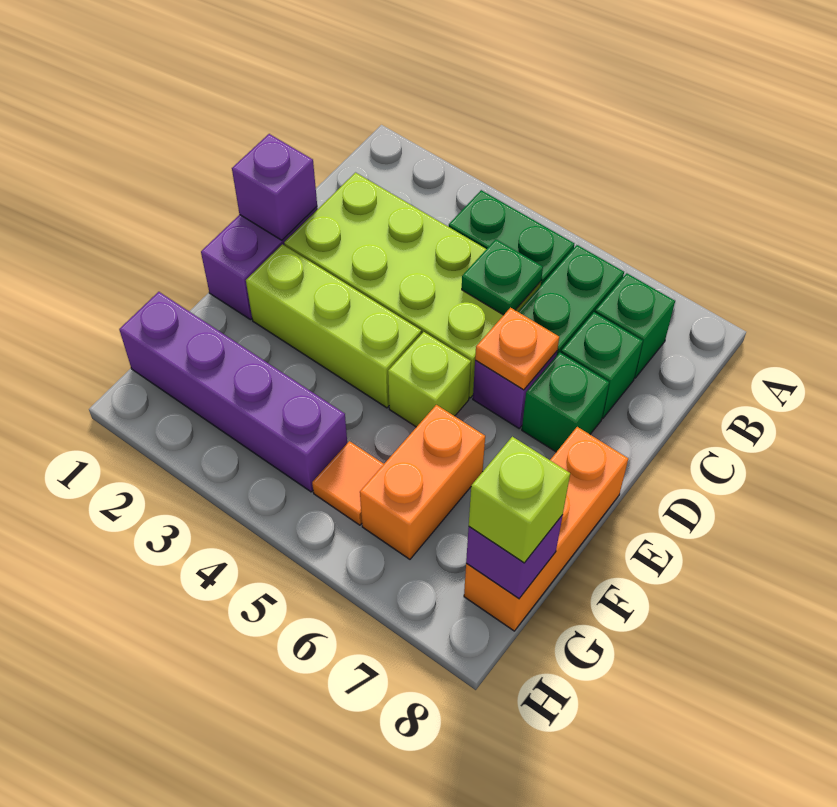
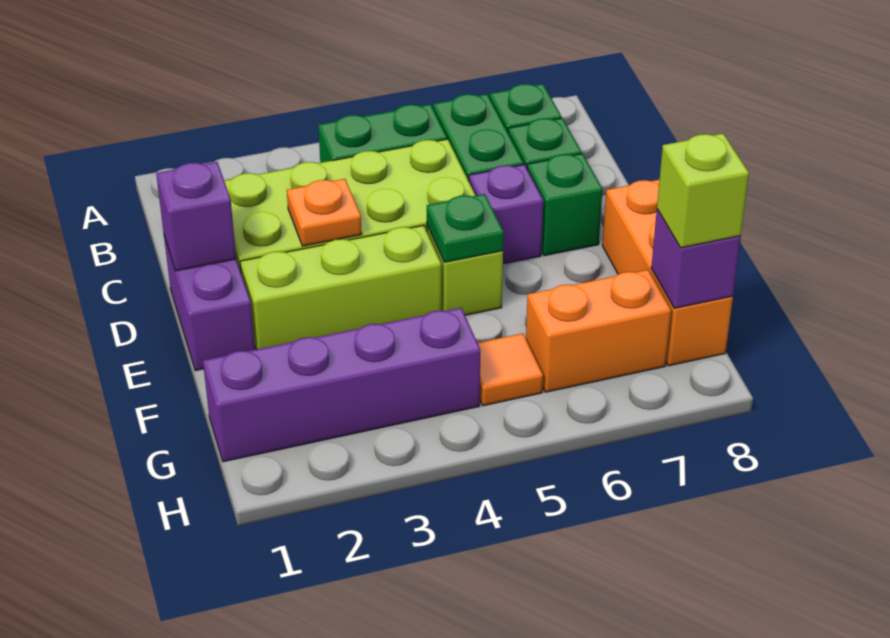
green plate C5 level 2 -> green plate E5 level 2
orange plate D6 level 2 -> orange plate D3 level 2
orange brick F6:G6 level 1 -> orange brick G6:G7 level 1

